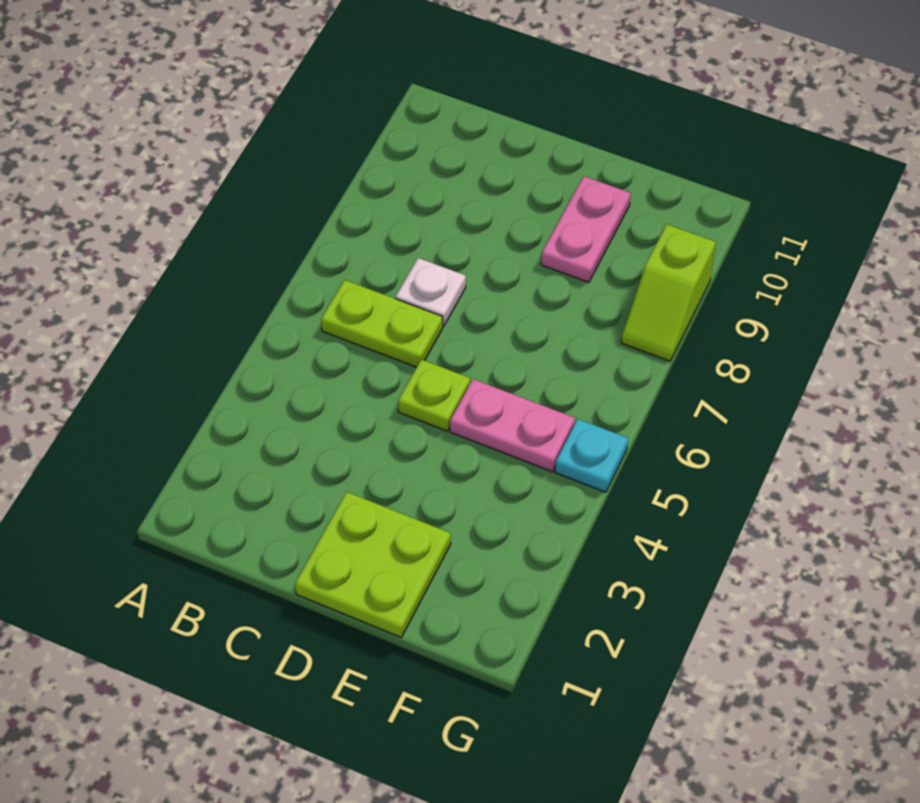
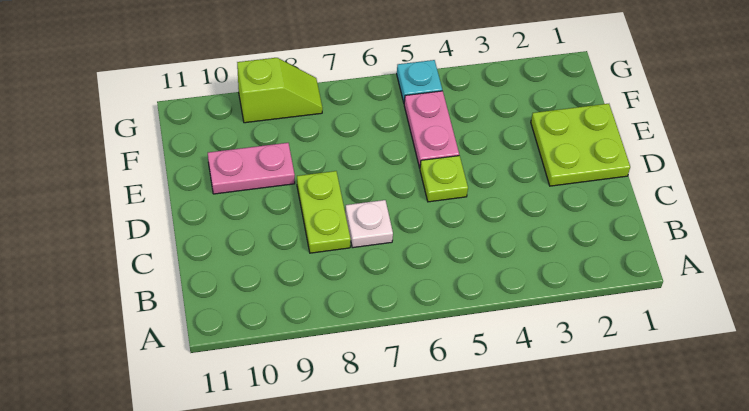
lime plate B6:C6 level 1 -> lime plate C8:D8 level 1

